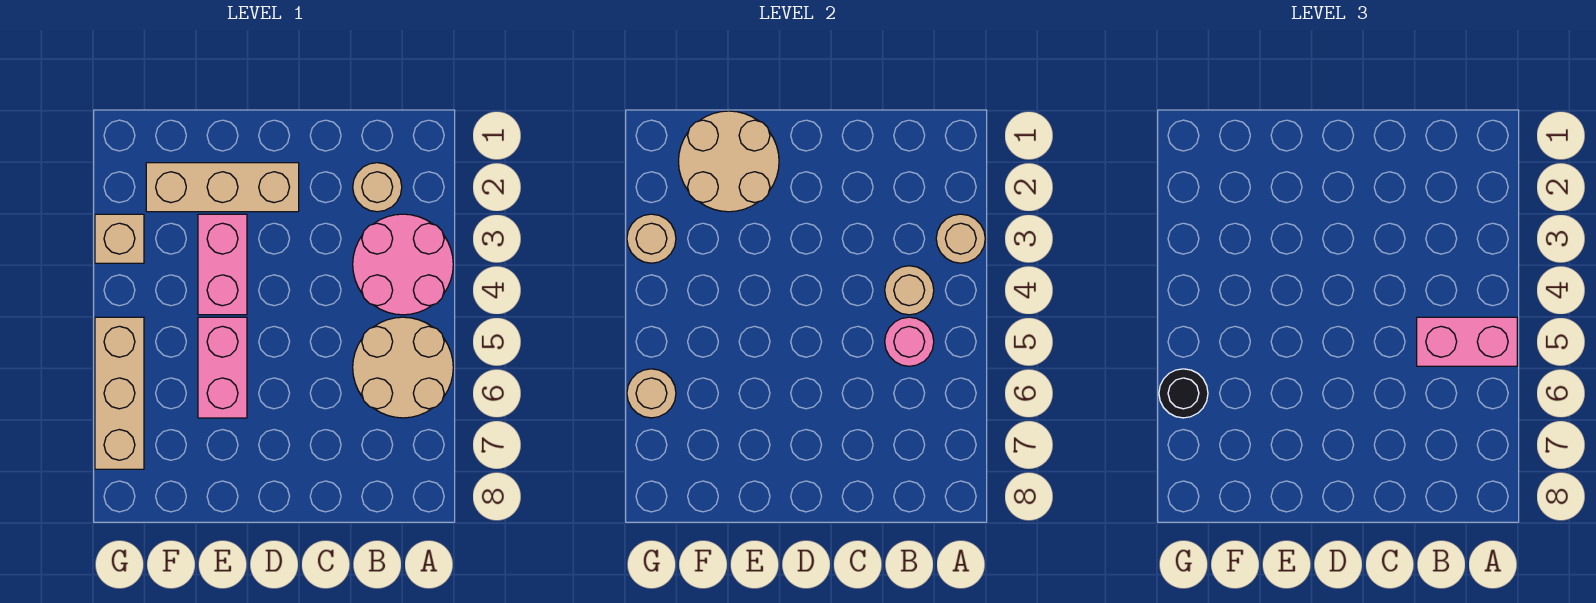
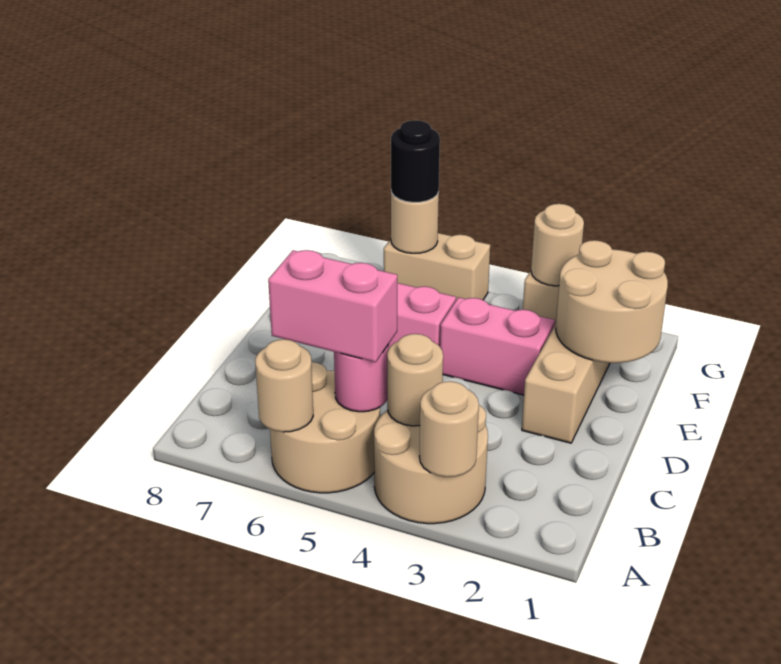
pink round brick A3:B4 level 1 -> tan round brick A3:B4 level 1
pink brick A5:B5 level 3 -> pink brick B5:B6 level 3
tan round brick B2 level 1 -> tan round brick A6 level 2
tan brick G5:G7 level 1 -> tan brick G5:G6 level 1

